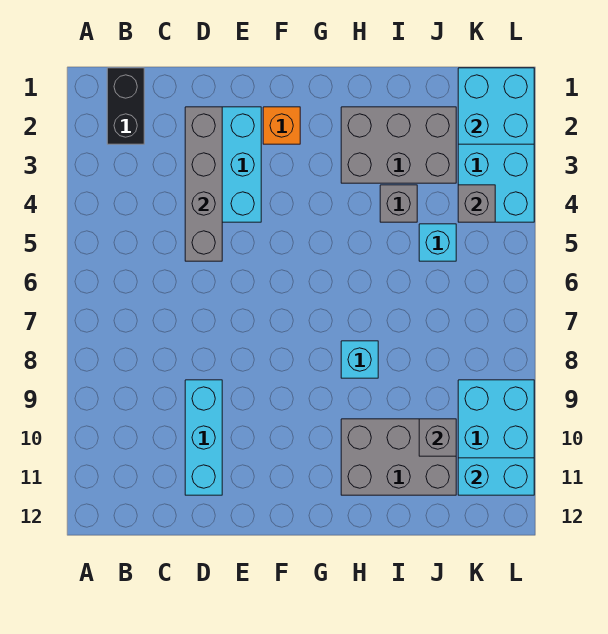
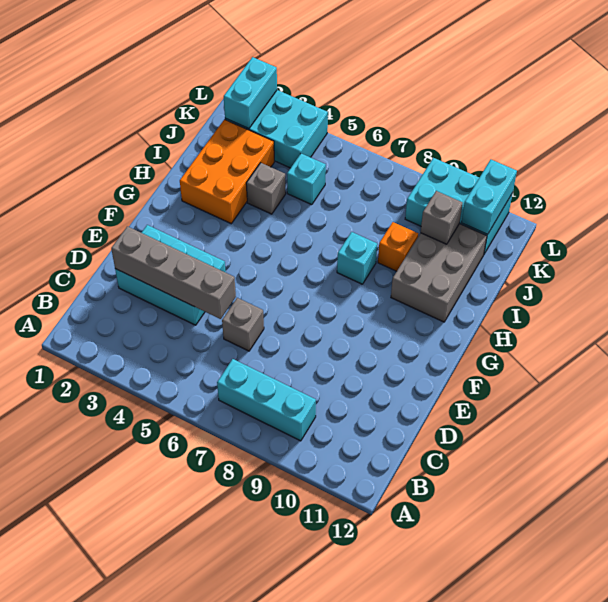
black brick B1:B2 level 1 -> none
cyan brick D9:D11 level 1 -> cyan brick B7:B9 level 1
orange brick F2 level 1 -> orange brick I9 level 1
grey brick H2:J3 level 1 -> orange brick H2:J3 level 1
cyan brick K1:L2 level 2 -> cyan brick K2:L2 level 2
grey brick K4 level 2 -> grey brick D6 level 1

